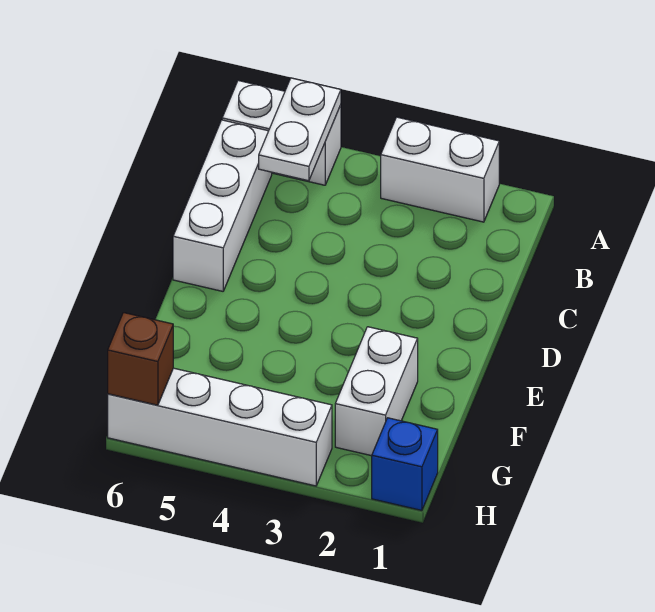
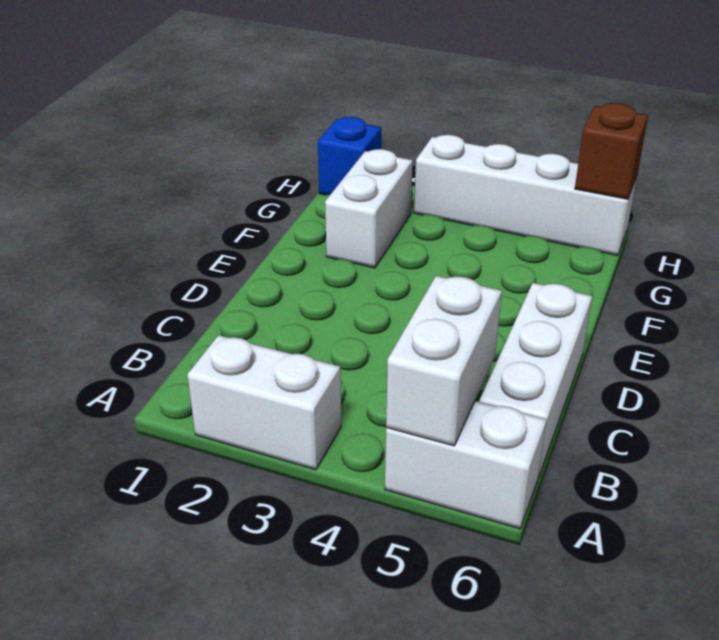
white plate A5:B5 level 2 -> white brick A5:B5 level 2

